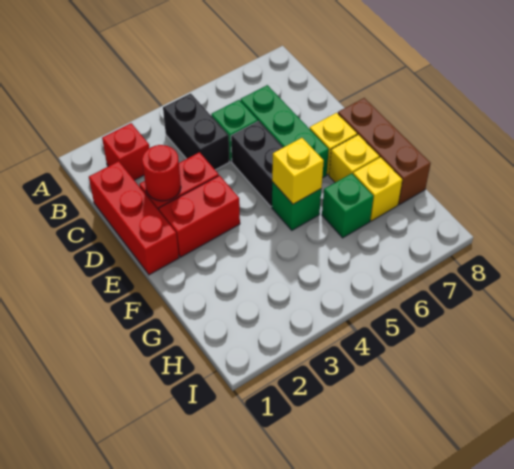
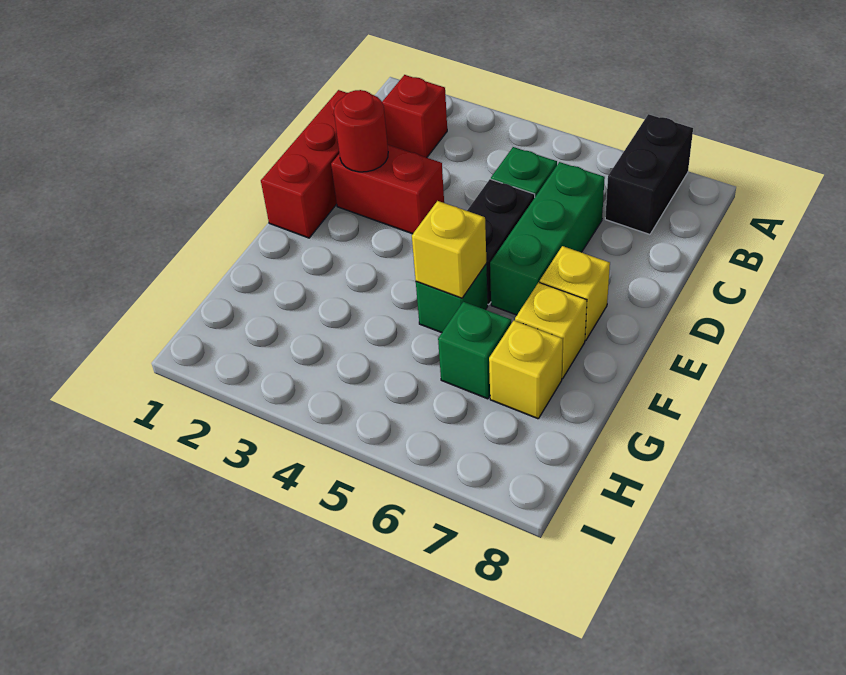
black brick B4:C4 level 1 -> black brick A7:B7 level 1
red brick E2:E3 level 1 -> none
brown brick E8:G8 level 1 -> none

